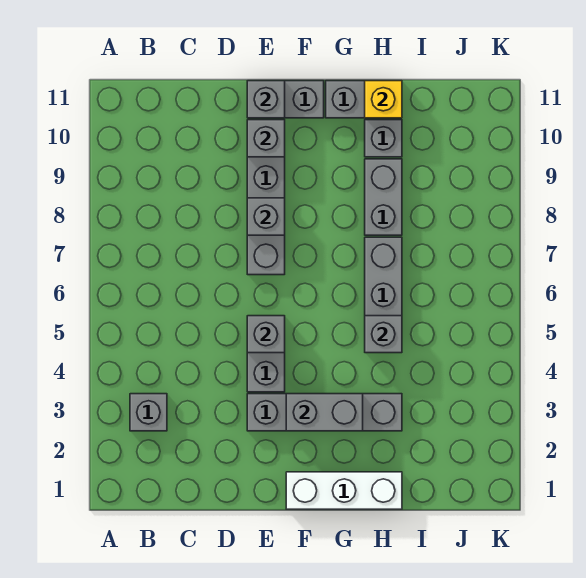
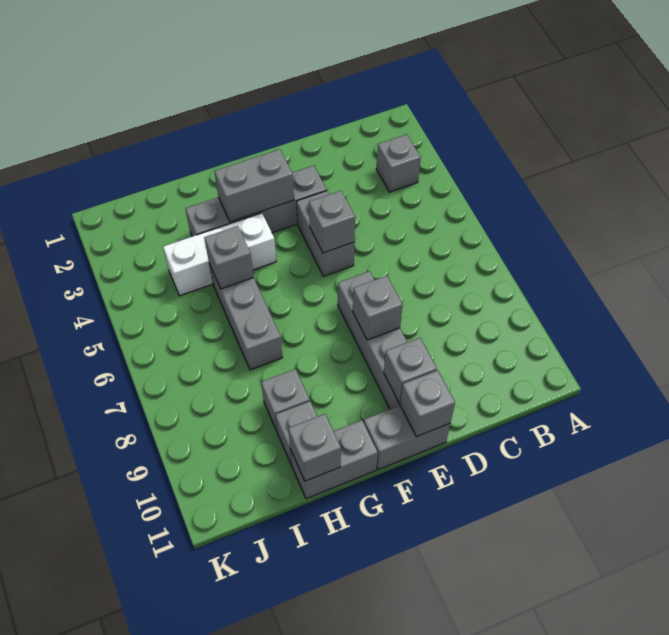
white brick F1:H1 level 1 -> white brick G4:I4 level 1
grey brick H8:H9 level 1 -> grey brick H9 level 1
yellow brick H11 level 2 -> grey brick H11 level 2

